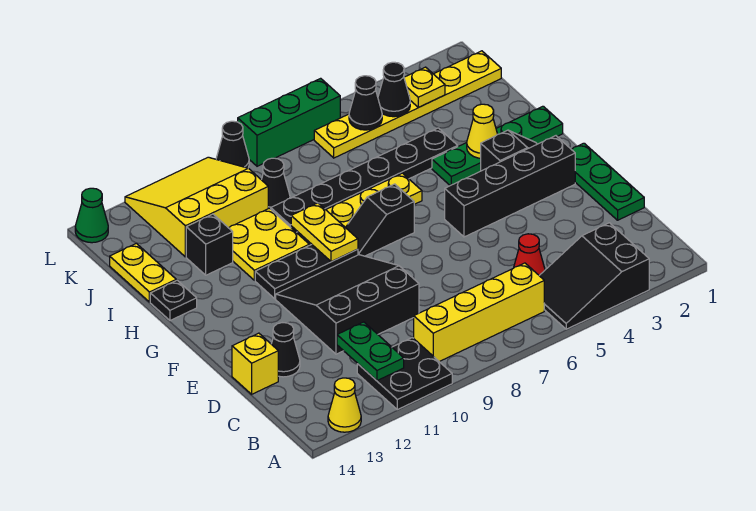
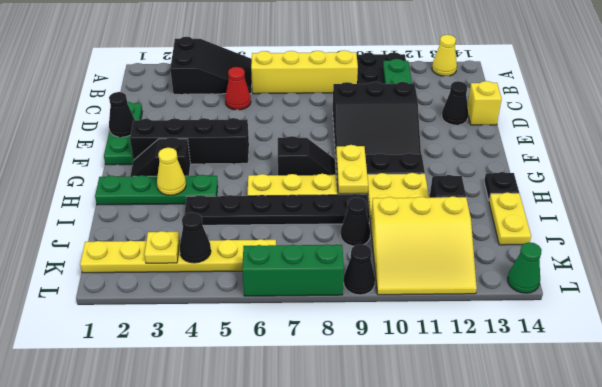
black cone K5 level 2 -> black cone E1 level 2

